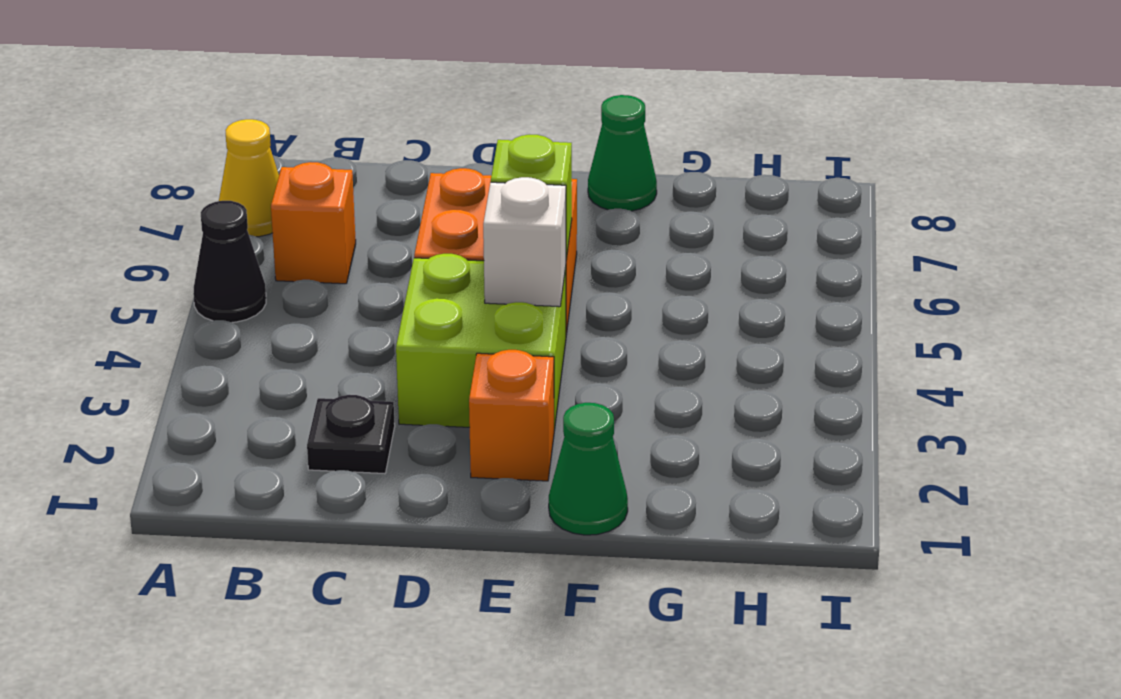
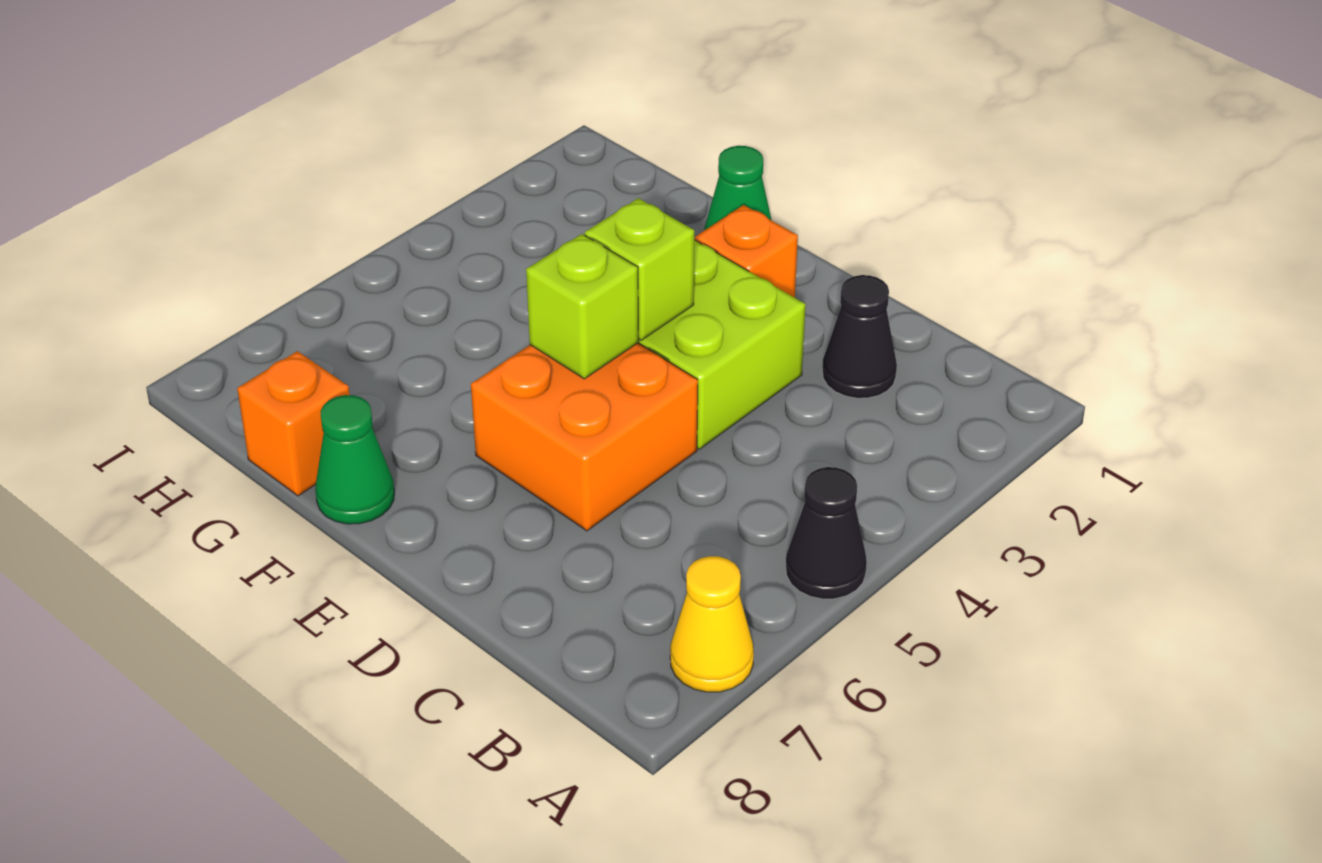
orange brick B6 level 1 -> orange brick G8 level 1
black plate C2 level 1 -> black cone C2 level 1
white brick E4 level 2 -> lime brick E4 level 2

